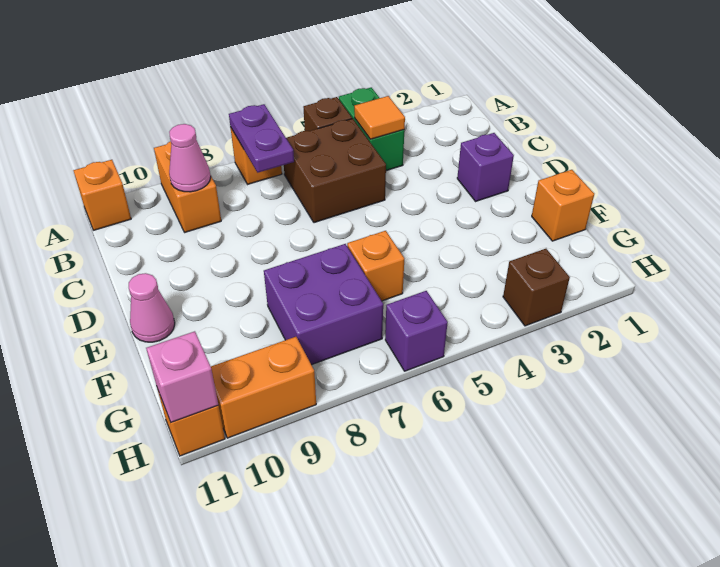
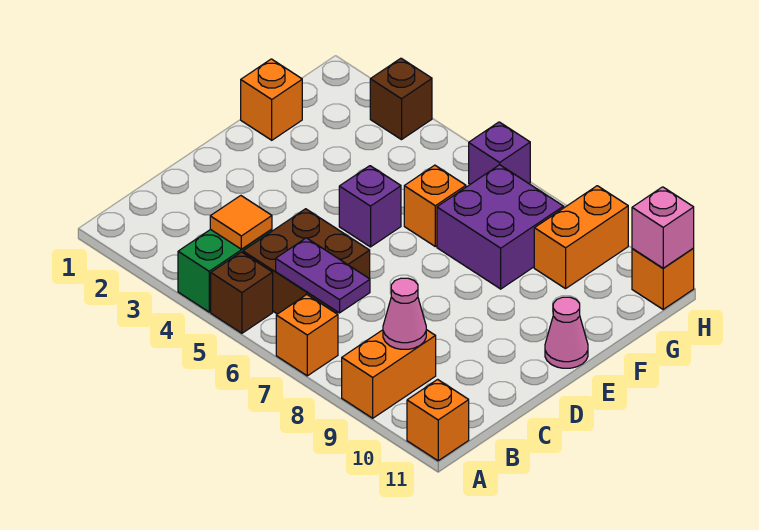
purple plate A7:B7 level 2 -> purple plate B6:B7 level 2
purple brick D2 level 1 -> purple brick E5 level 1
orange brick H9:H10 level 1 -> orange brick G9:H9 level 1

